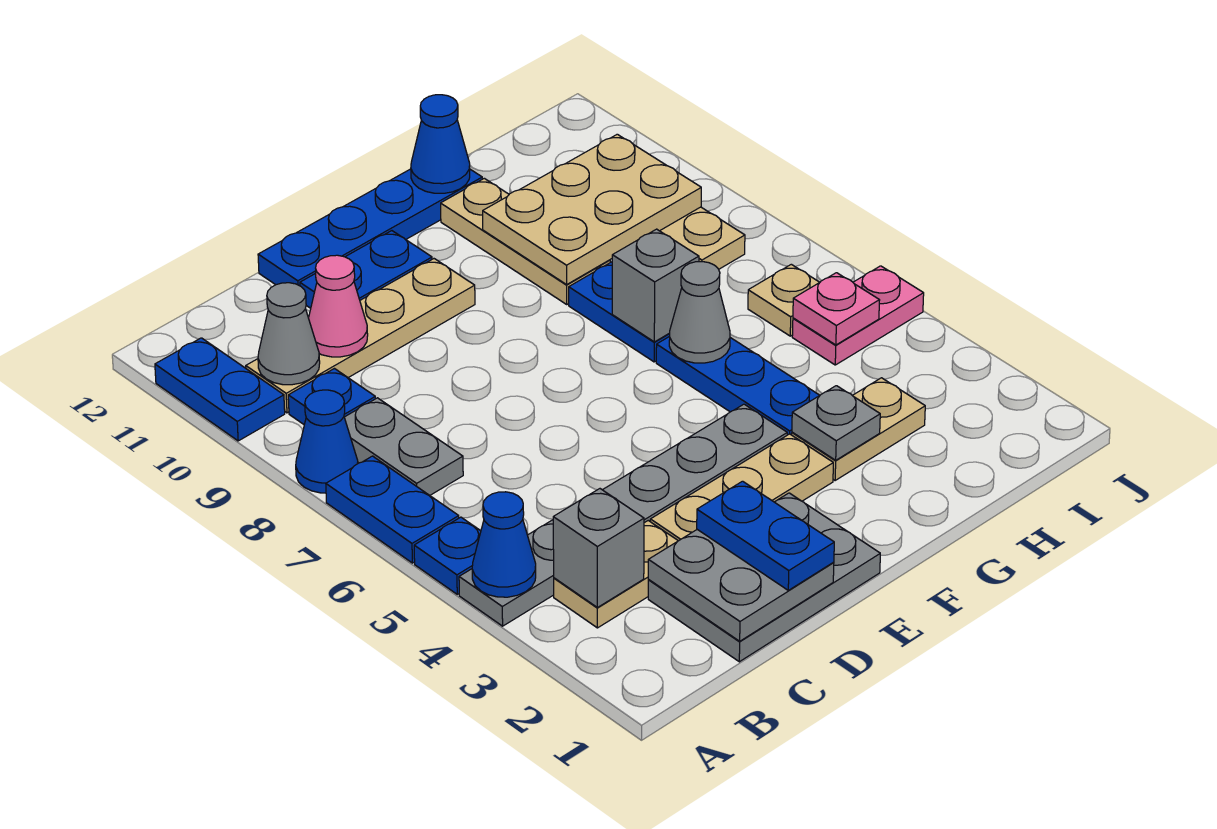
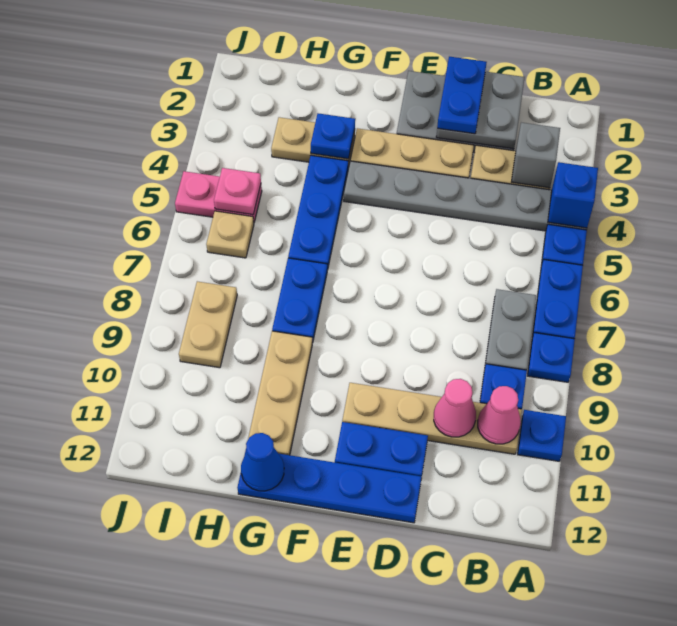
blue cone A4 level 2 -> blue brick A4 level 2
blue cone A8 level 1 -> blue plate A8 level 1
blue plate A10:A11 level 1 -> blue plate A10 level 1
grey cone B10 level 2 -> pink cone B10 level 2
grey plate G3 level 2 -> blue plate G3 level 2
grey cone G6 level 2 -> none
grey brick G7 level 2 -> none
tan plate G9:I10 level 2 -> none

